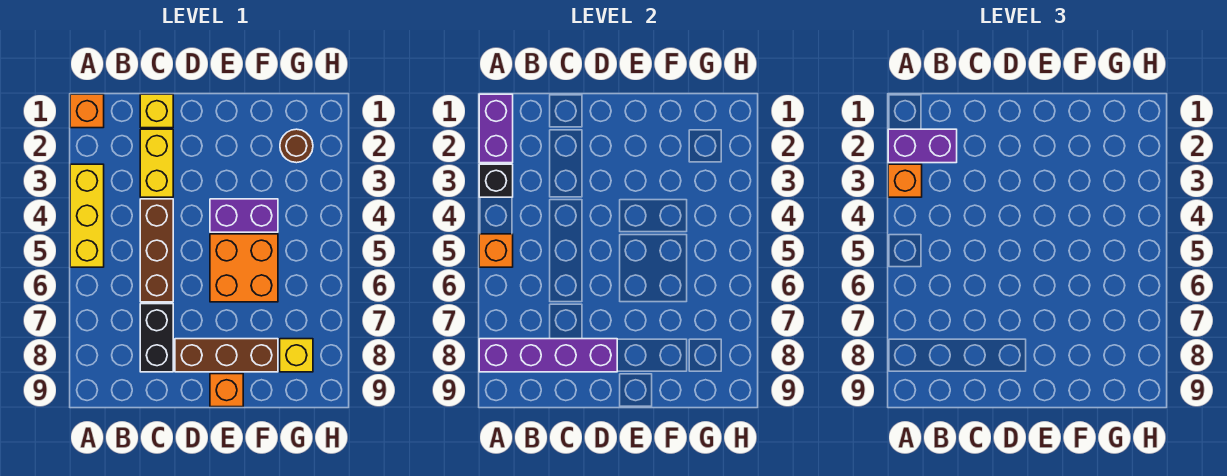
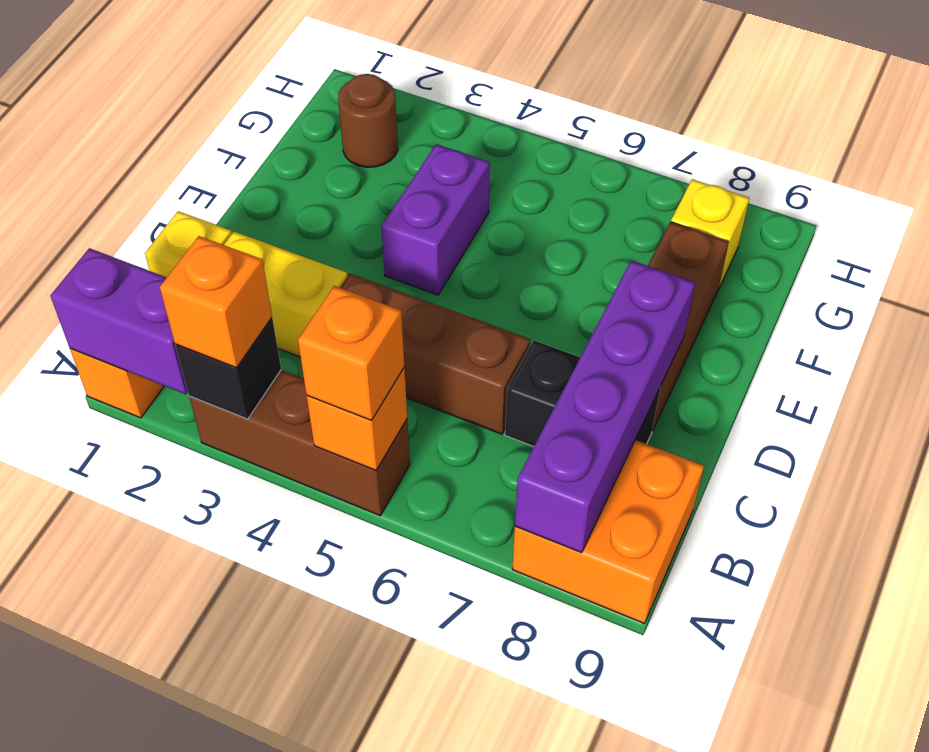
purple brick A2:B2 level 3 -> none
yellow brick A3:A5 level 1 -> brown brick A3:A5 level 1
orange brick E5:F6 level 1 -> orange brick A8:B9 level 1
orange brick E9 level 1 -> orange brick A5 level 3

